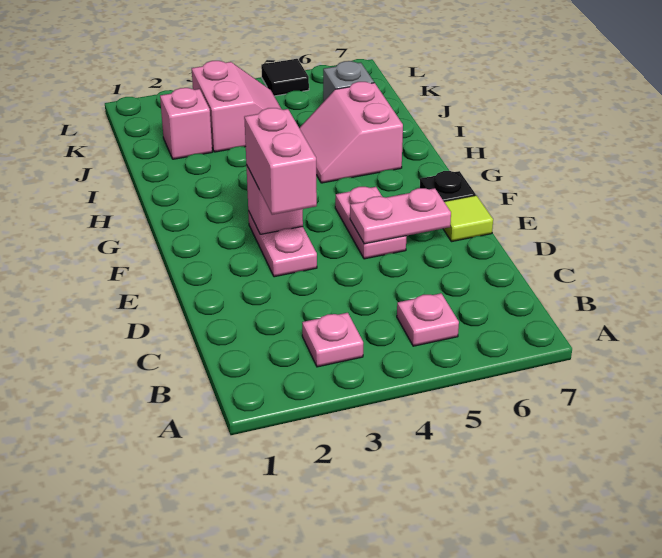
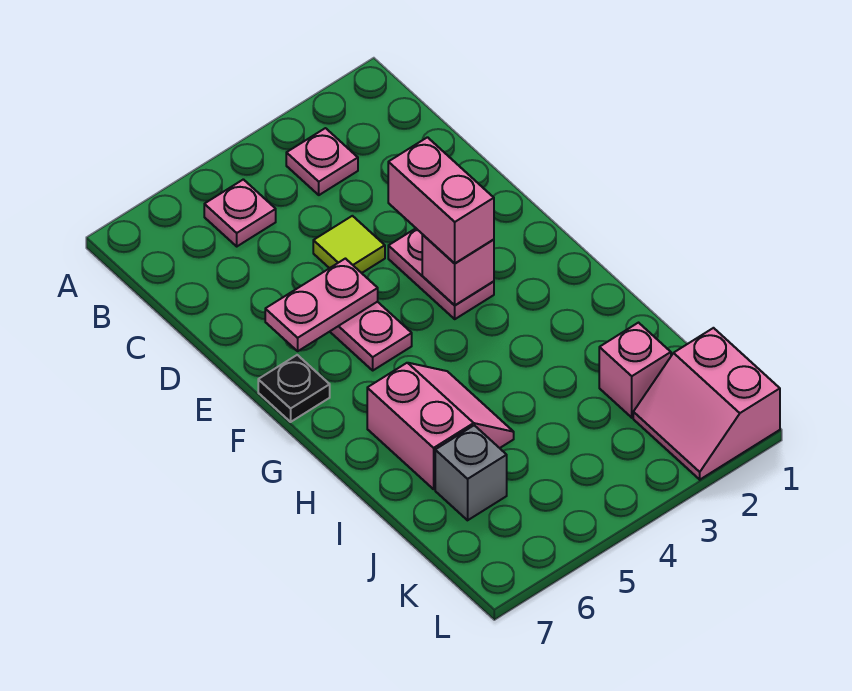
lime tile E7 level 1 -> lime tile D4 level 1
pink slope J3:K4 level 1 top 3 -> pink slope K1:L2 level 1 top 1
black tile L5 level 1 -> none

